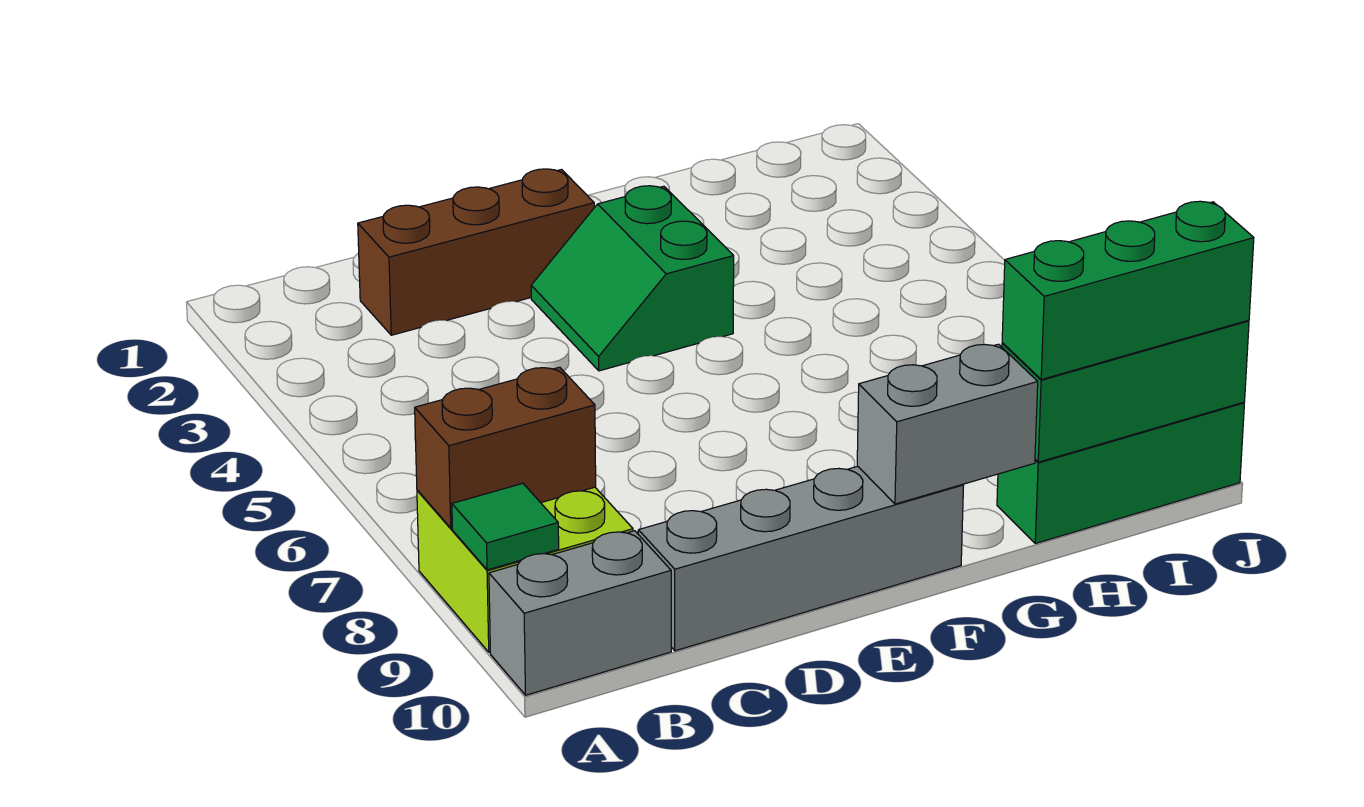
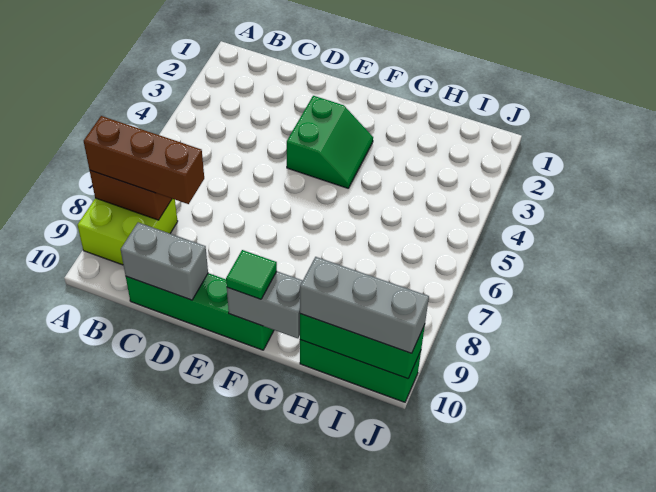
green tile A9 level 2 -> green tile F10 level 3
grey brick A10:B10 level 1 -> grey brick C10:D10 level 2
brown brick C2:E2 level 1 -> brown brick A8:C8 level 3
grey brick C10:F10 level 1 -> green brick C10:F10 level 1
green slope E3:F4 level 1 top F -> green slope E3:F4 level 1 top E
green brick H10:J10 level 3 -> grey brick H10:J10 level 3

